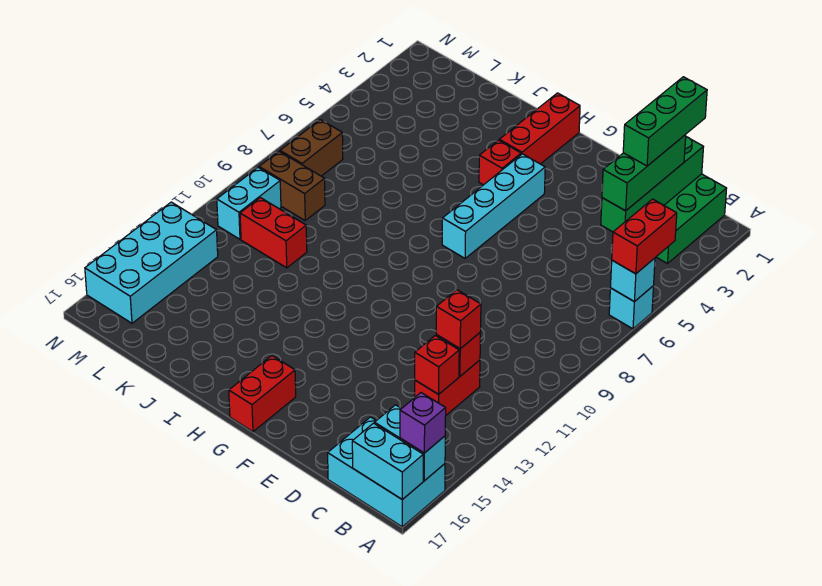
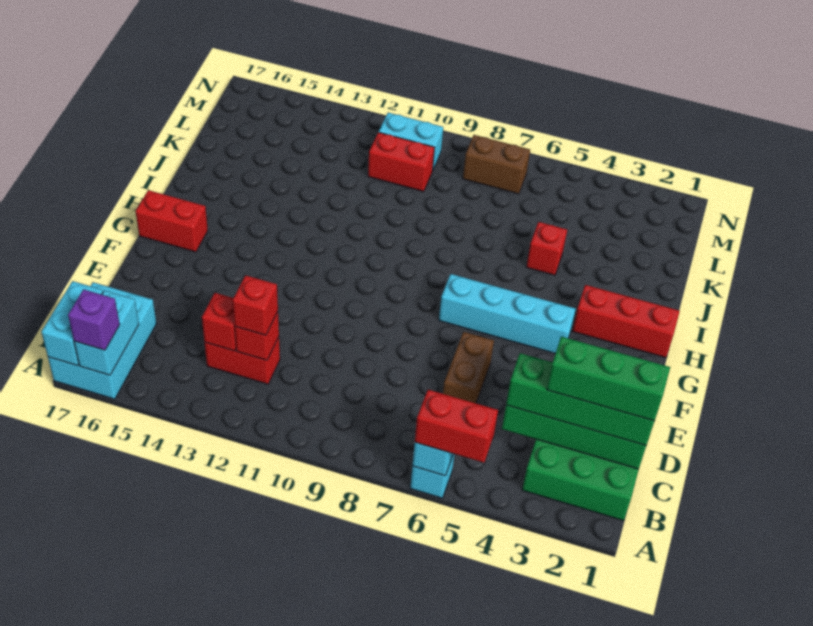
green brick C2:C4 level 3 -> green brick C1:C4 level 3
red brick H4 level 1 -> red brick J5 level 1
red brick K11:L11 level 1 -> red brick L10:L11 level 1
brown brick L9:M9 level 1 -> brown brick D6:E6 level 1
cyan brick M13:N16 level 1 -> none

